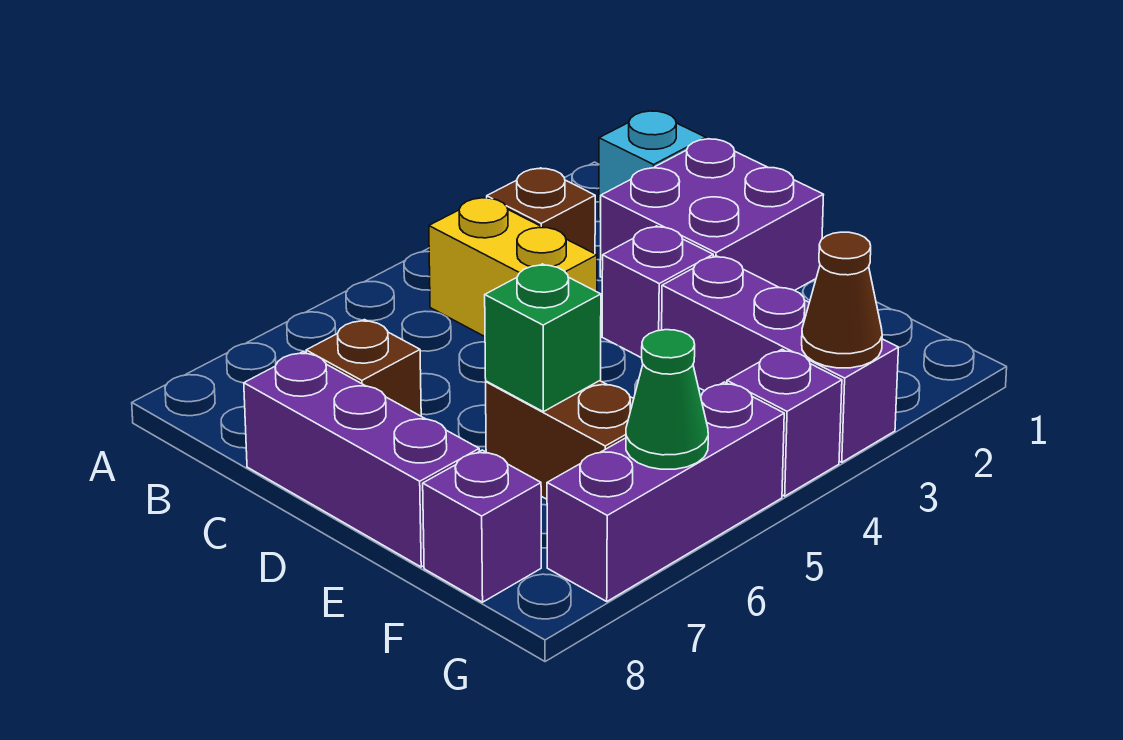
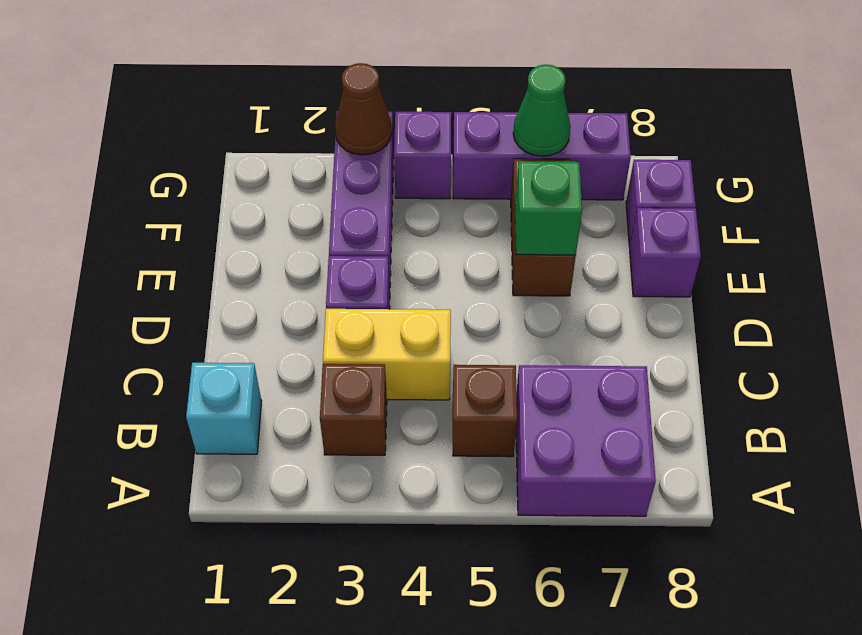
yellow brick B4:C4 level 1 -> yellow brick C3:C4 level 1
purple brick C1:D2 level 1 -> purple brick A6:B7 level 1
brown brick C7 level 1 -> brown brick B5 level 1
purple brick C8:E8 level 1 -> purple brick E8 level 1

